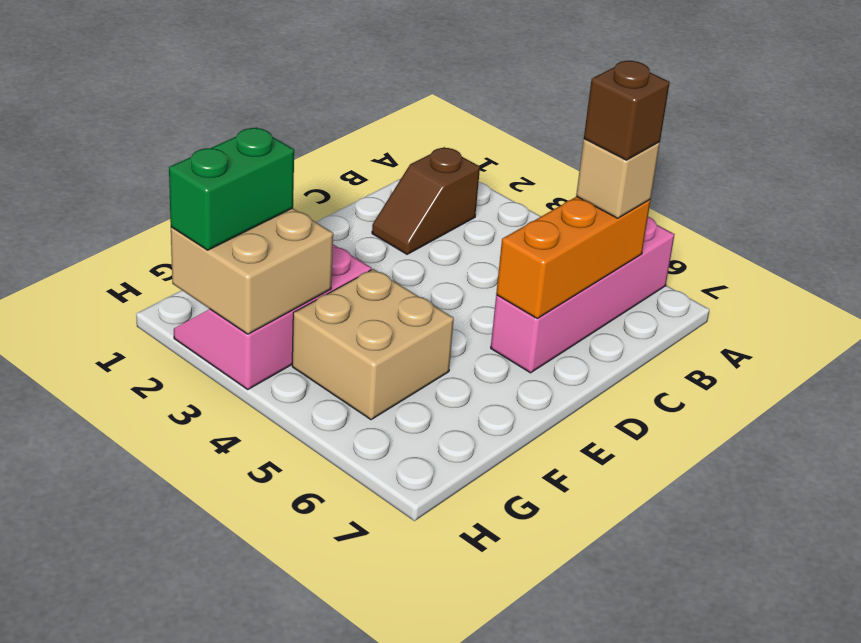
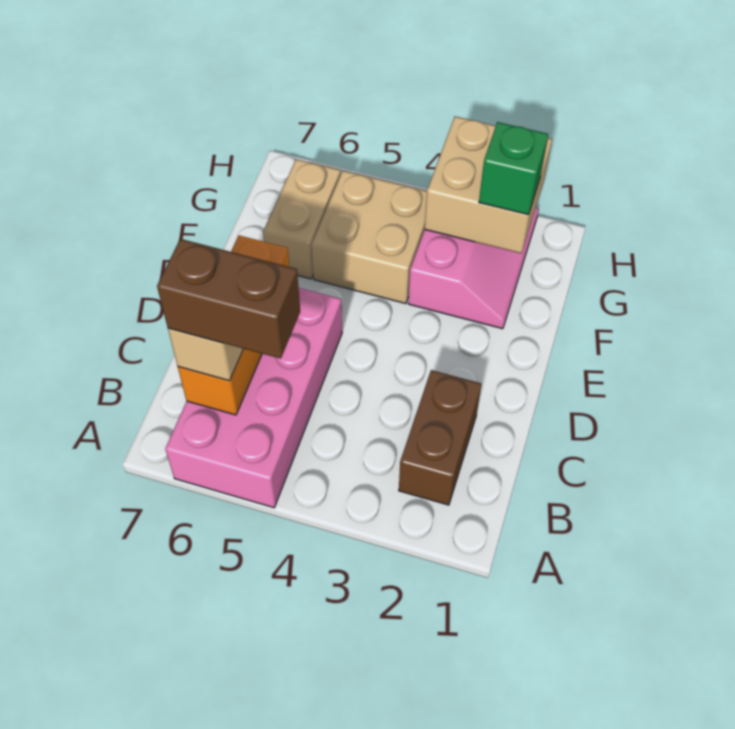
pink brick A6:D6 level 1 -> pink brick A5:D6 level 1
brown slope B2:C2 level 1 top B -> brown brick B2:C2 level 1
brown brick B6 level 4 -> brown brick B5:B6 level 4
none -> tan brick F6:G6 level 1
green brick G2:H2 level 3 -> green brick G2 level 3

